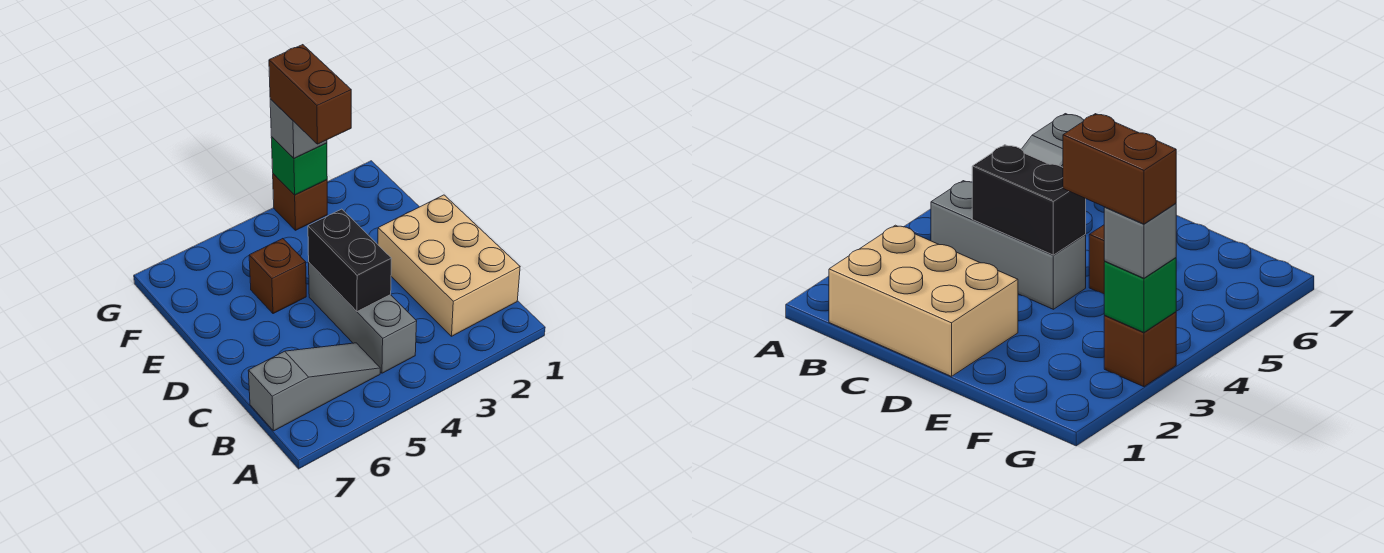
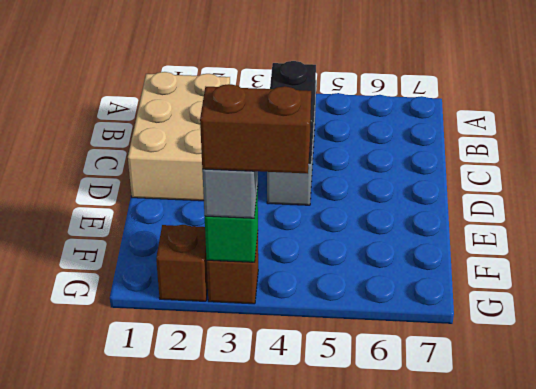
grey slope B5:B7 level 1 top 7 -> none
brown brick E5 level 1 -> brown brick G2 level 1
brown brick F3:G3 level 4 -> brown brick G3:G4 level 4

